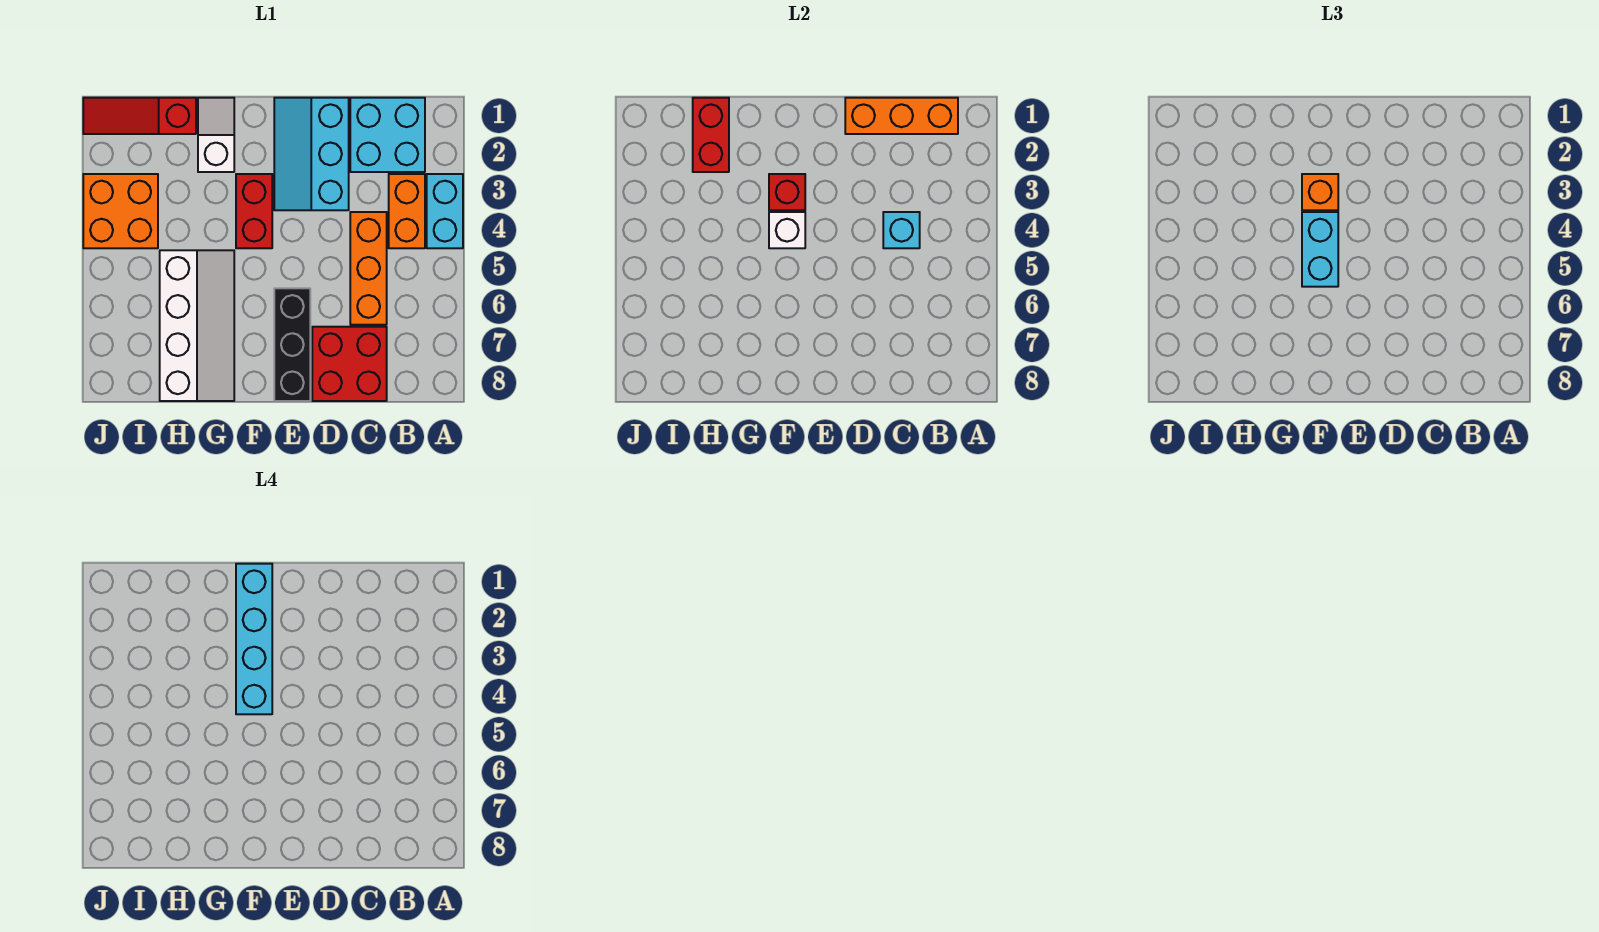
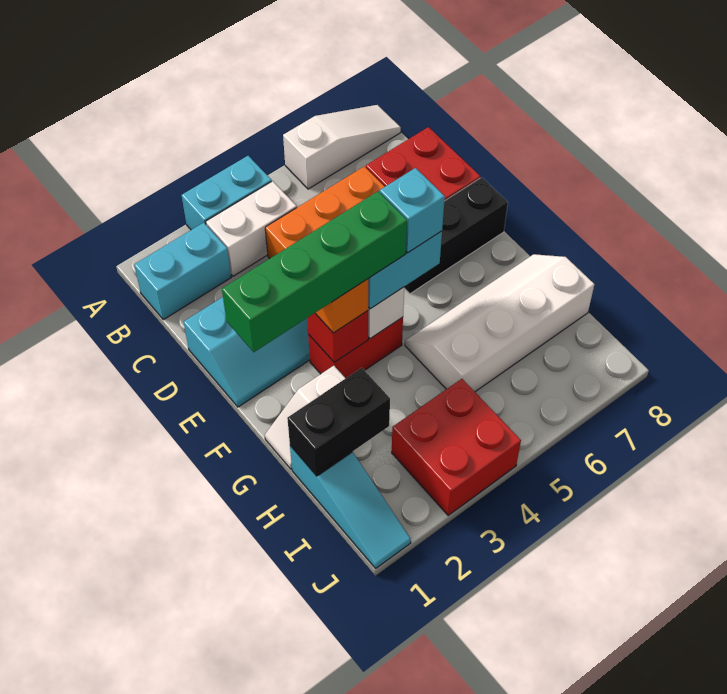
none -> white slope A6:A8 level 1 top 6
cyan brick B1:C2 level 1 -> cyan brick B1:B2 level 1
orange brick B1:D1 level 2 -> none
orange brick B3:B4 level 1 -> white brick B3:B4 level 1
cyan brick C4 level 2 -> cyan brick F5 level 4
cyan brick F1:F4 level 4 -> green brick F1:F4 level 4
red slope H1:J1 level 1 top H -> cyan slope H1:J1 level 1 top H
red brick H1:H2 level 2 -> black brick H1:H2 level 2
orange brick I3:J4 level 1 -> red brick I3:J4 level 1

